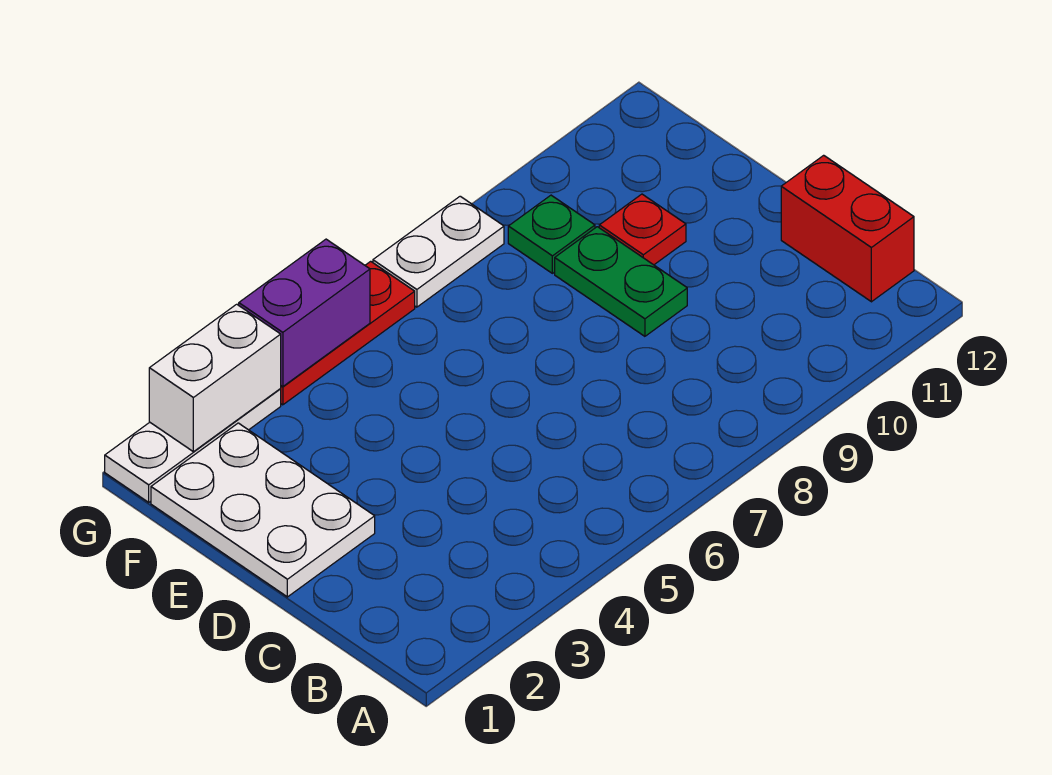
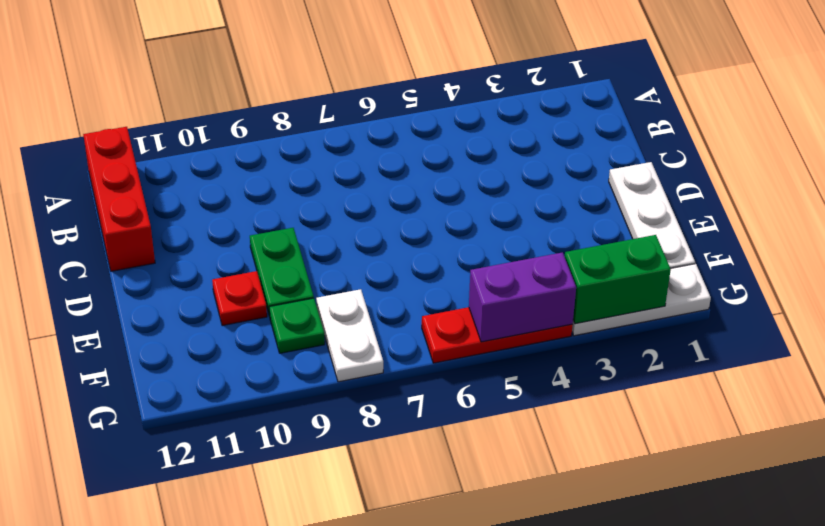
red brick B12:C12 level 1 -> red brick A12:C12 level 1
white plate D1:F2 level 1 -> white plate D1:F1 level 1
white brick G2:G3 level 2 -> green brick G2:G3 level 2
white plate G7:G8 level 1 -> white plate F8:G8 level 1

